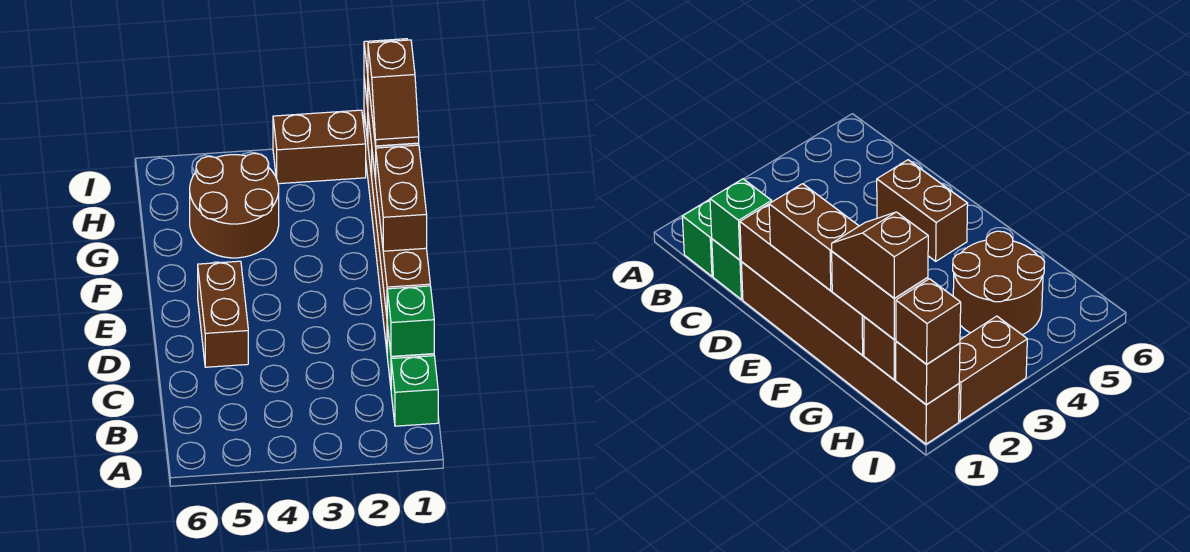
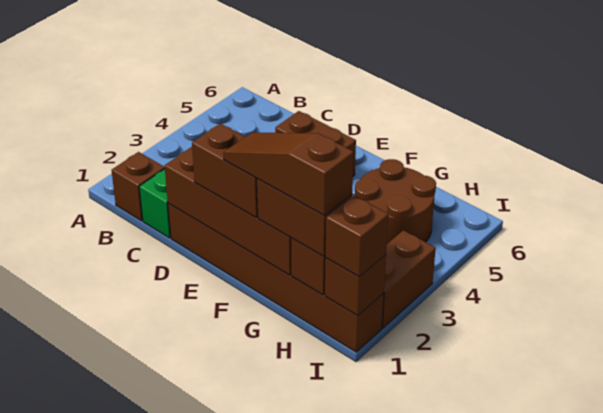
green brick B1 level 1 -> brown brick B1 level 1
green brick C1 level 2 -> none
brown slope G1:H1 level 4 top H -> brown slope F1:H1 level 4 top H

